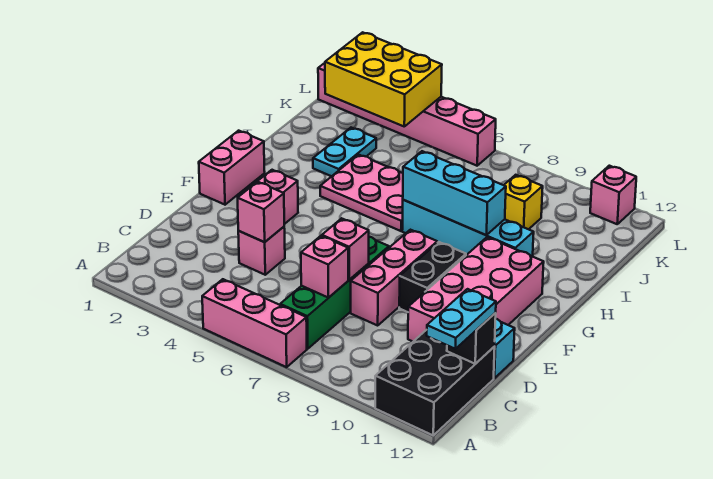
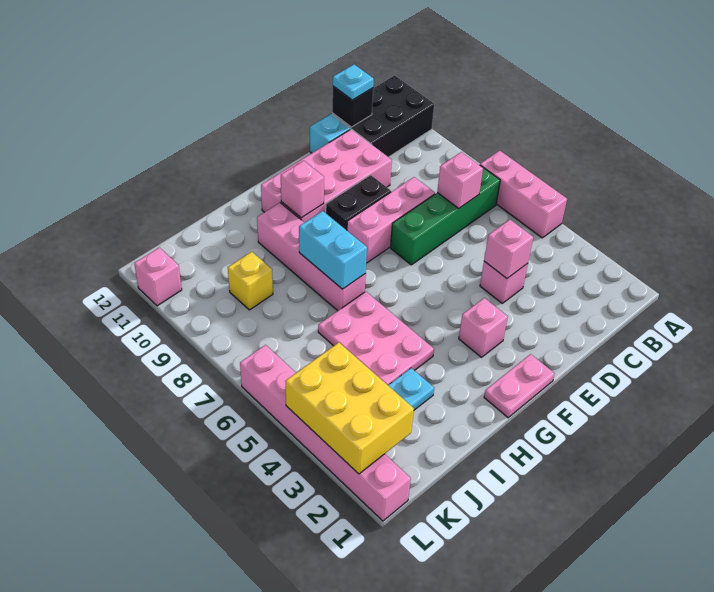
cyan plate B12:C12 level 3 -> cyan plate C12 level 3
pink brick D7 level 2 -> pink brick G10 level 2
pink brick F1:G1 level 1 -> pink plate F1:G1 level 1
cyan brick H7:H10 level 1 -> pink brick H7:H10 level 1
cyan brick H7:H9 level 2 -> cyan brick H7:H8 level 2

